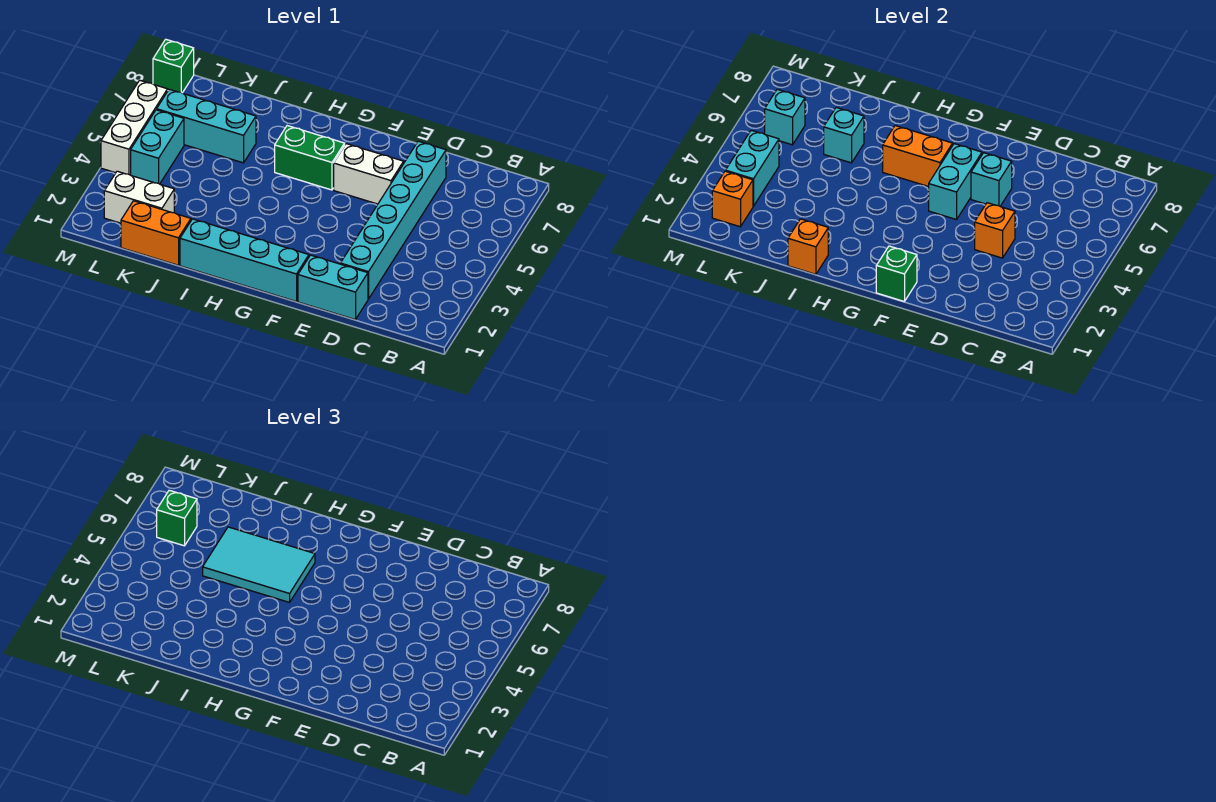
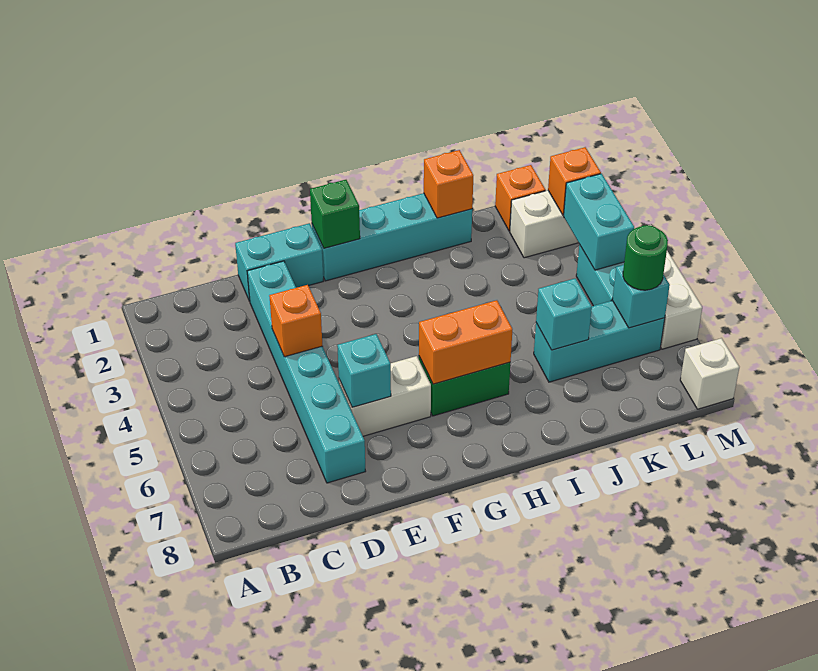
cyan brick F5:F6 level 2 -> none
cyan tile H5:J6 level 3 -> none
orange brick J1:K1 level 1 -> orange brick K1 level 1
green brick L6 level 3 -> green round brick L6 level 3
green brick M8 level 1 -> white brick M8 level 1

